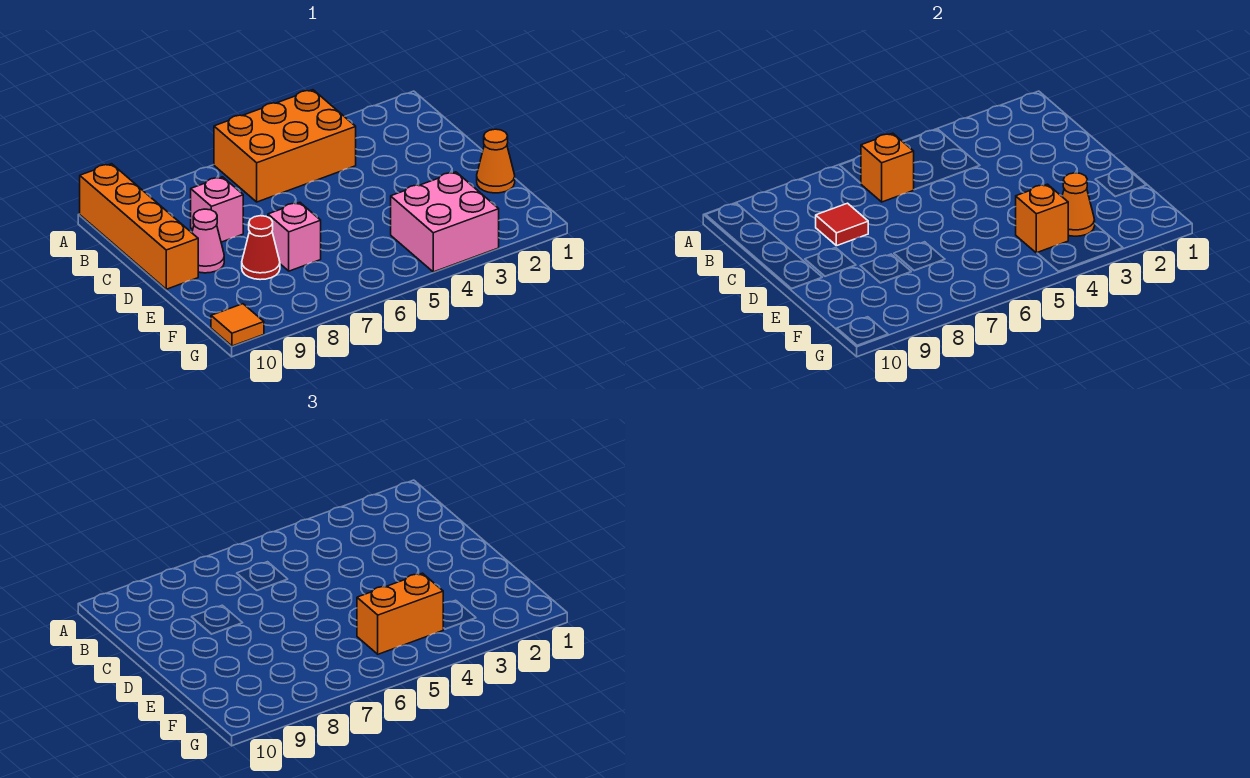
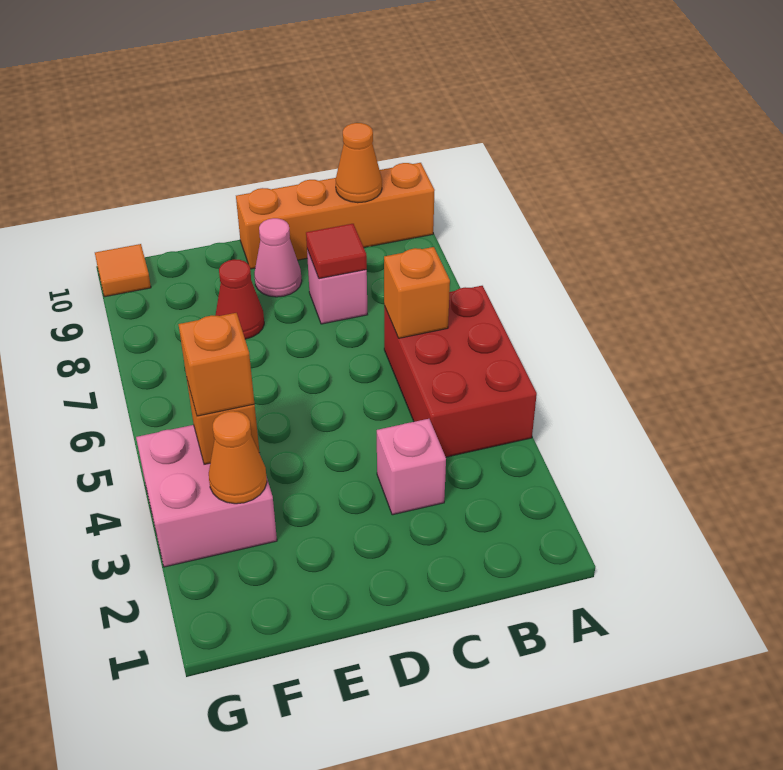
orange brick A4:B6 level 1 -> red brick A4:B6 level 1
orange cone E1 level 1 -> orange cone B10 level 2
pink brick E7 level 1 -> pink brick C3 level 1
orange brick F4:F5 level 3 -> orange brick F4 level 3

